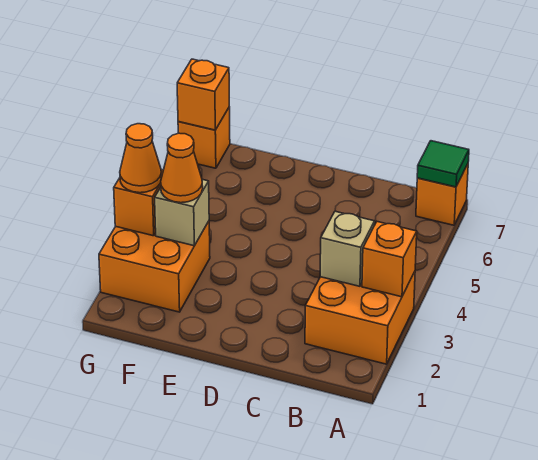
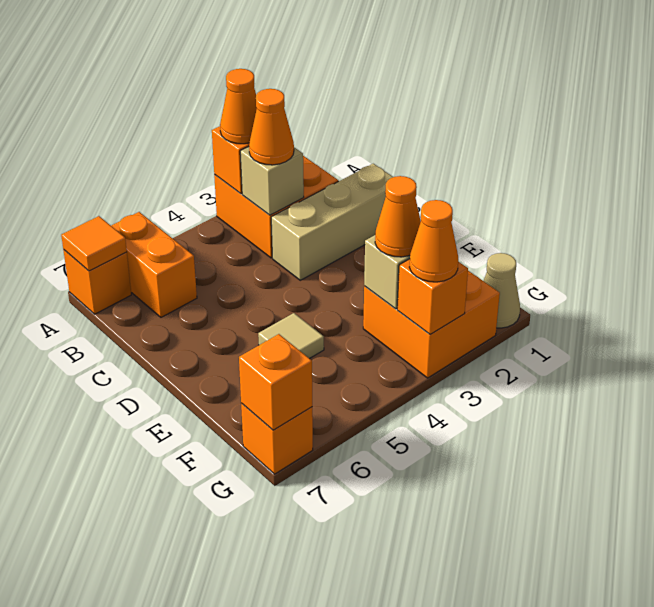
none -> orange cone A3 level 3
none -> orange brick A6:B6 level 1
green tile A7 level 2 -> orange tile A7 level 2
none -> orange cone B3 level 3
none -> tan brick C1:C3 level 1
none -> tan tile E5 level 1
none -> tan cone G1 level 1

